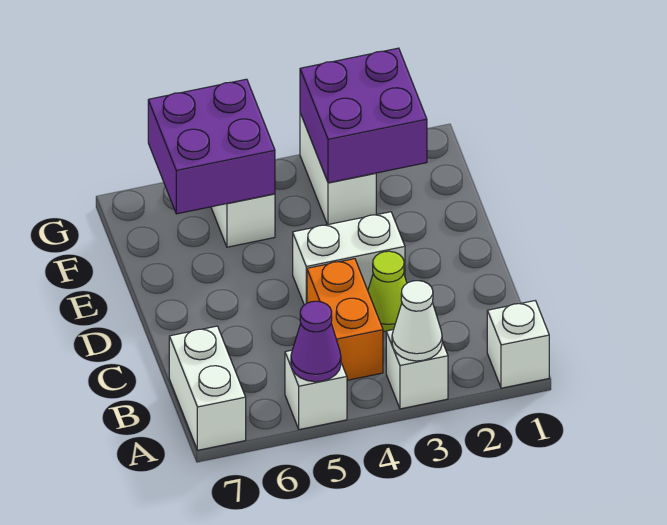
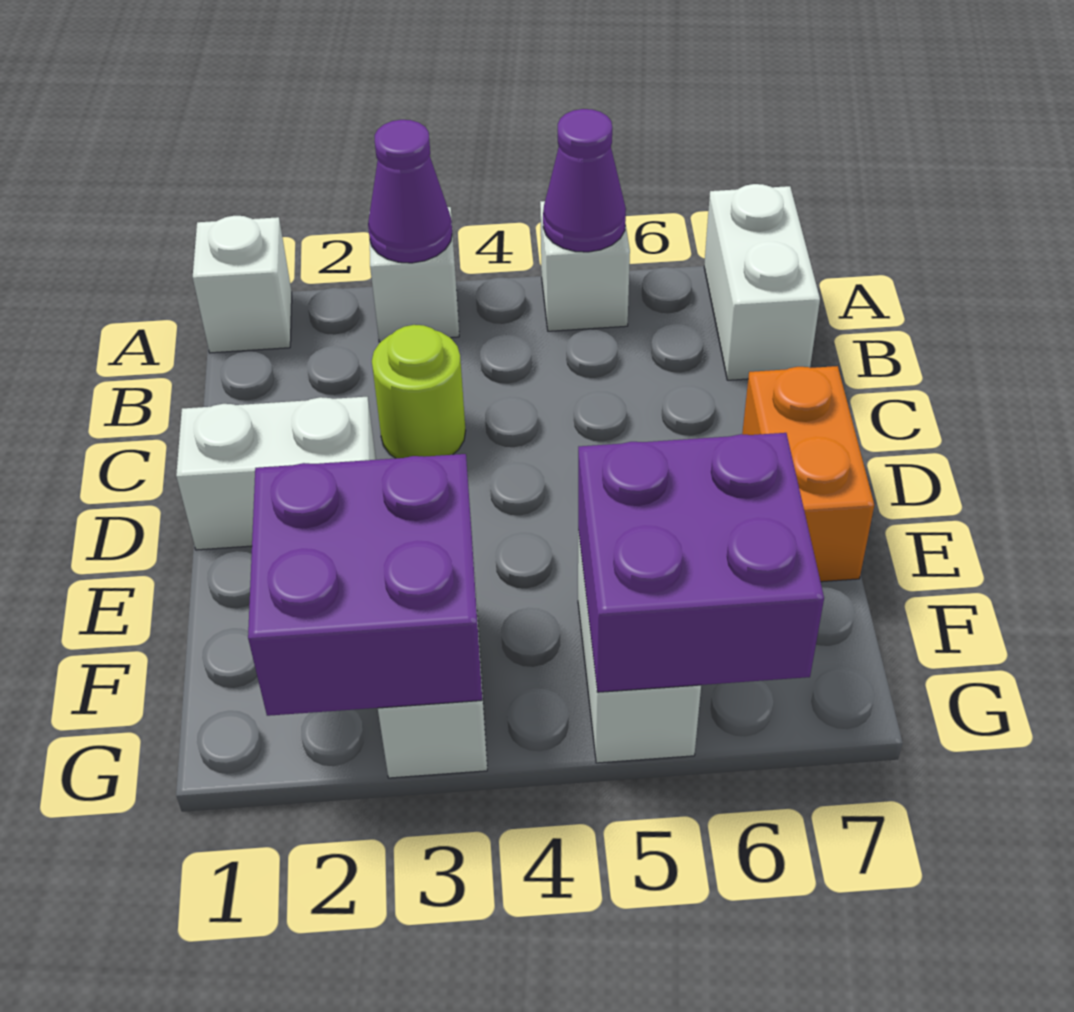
white cone A3 level 2 -> purple cone A3 level 2
orange brick B4:C4 level 1 -> orange brick D7:E7 level 1
lime cone C3 level 1 -> lime round brick C3 level 1
white brick D3:D4 level 1 -> white brick D1:D2 level 1

